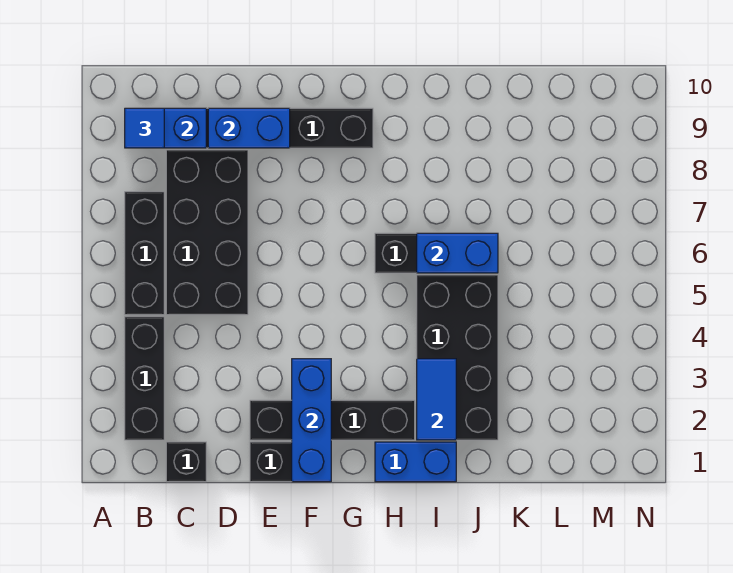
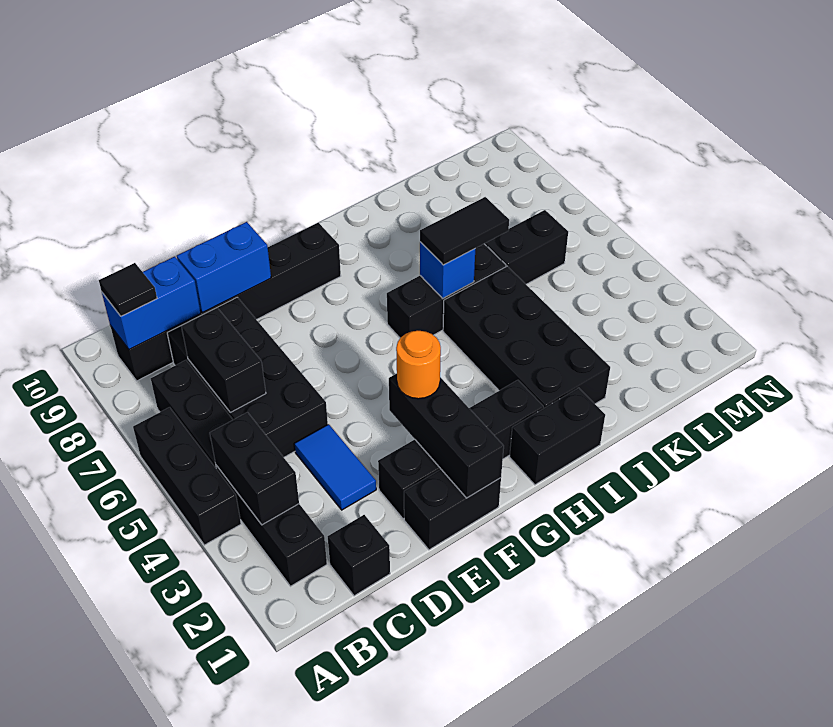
none -> black brick A4:A6 level 1
none -> black brick B3:B4 level 2
blue tile B9 level 3 -> black tile B9 level 3
none -> black brick C6:C7 level 2
blue brick F1:F3 level 2 -> black brick F1:F3 level 2
none -> orange round brick F3 level 3
blue brick H1:I1 level 1 -> black brick H1:I1 level 1
blue tile I2:I3 level 2 -> blue tile D3:D4 level 1
blue brick I6:J6 level 2 -> blue brick I6 level 2
none -> black tile I6:J6 level 3
none -> black brick K6:L6 level 1

